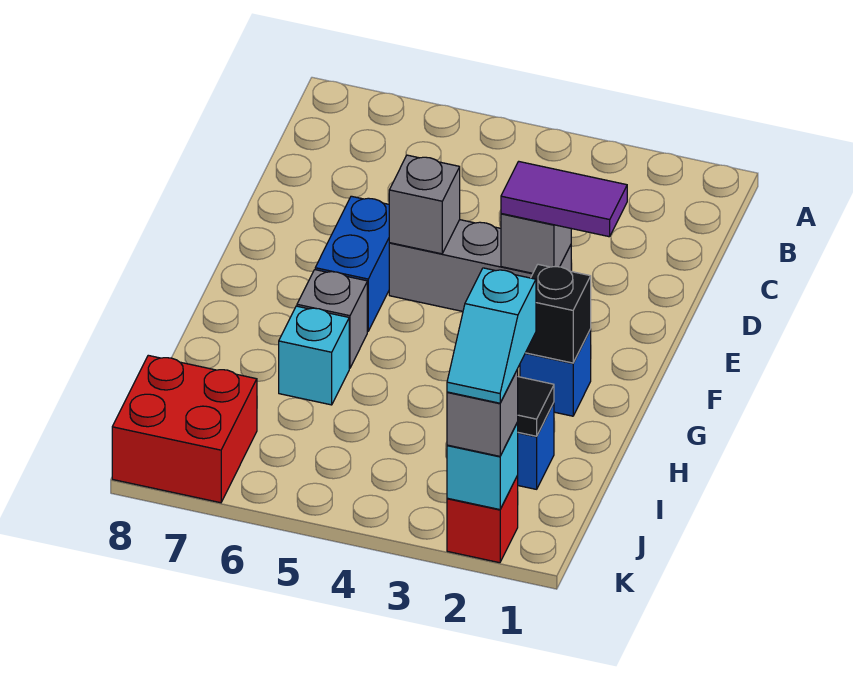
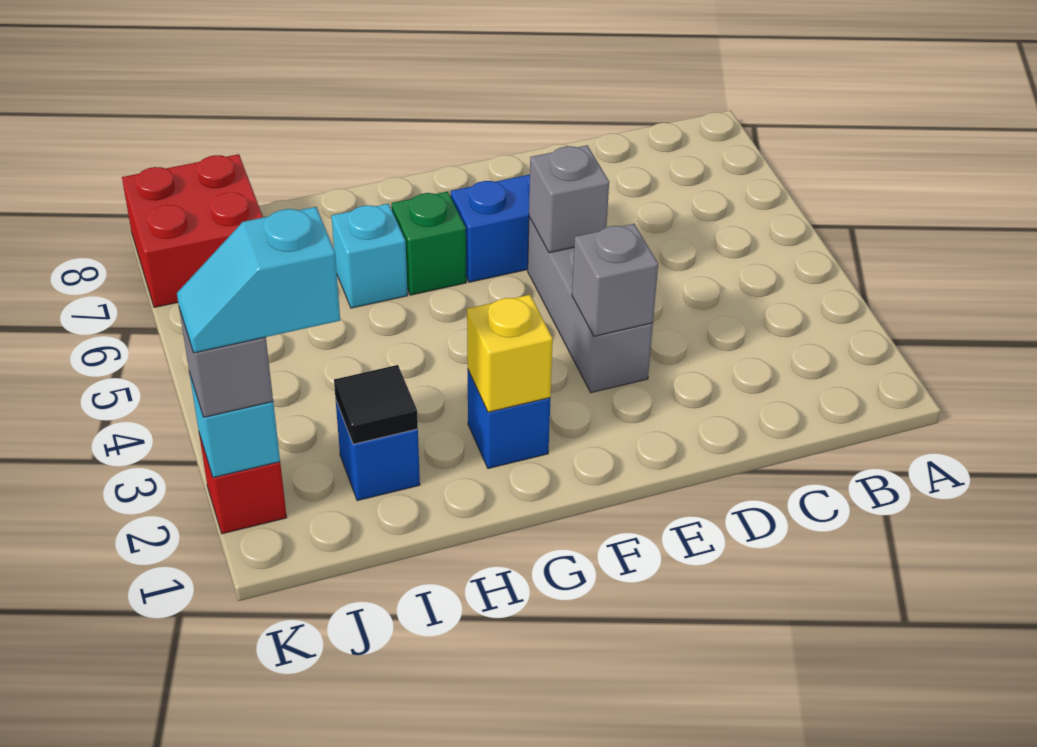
purple tile E2:E3 level 3 -> none
black brick G2 level 2 -> yellow brick G2 level 2
grey brick G6 level 1 -> green brick G6 level 1

